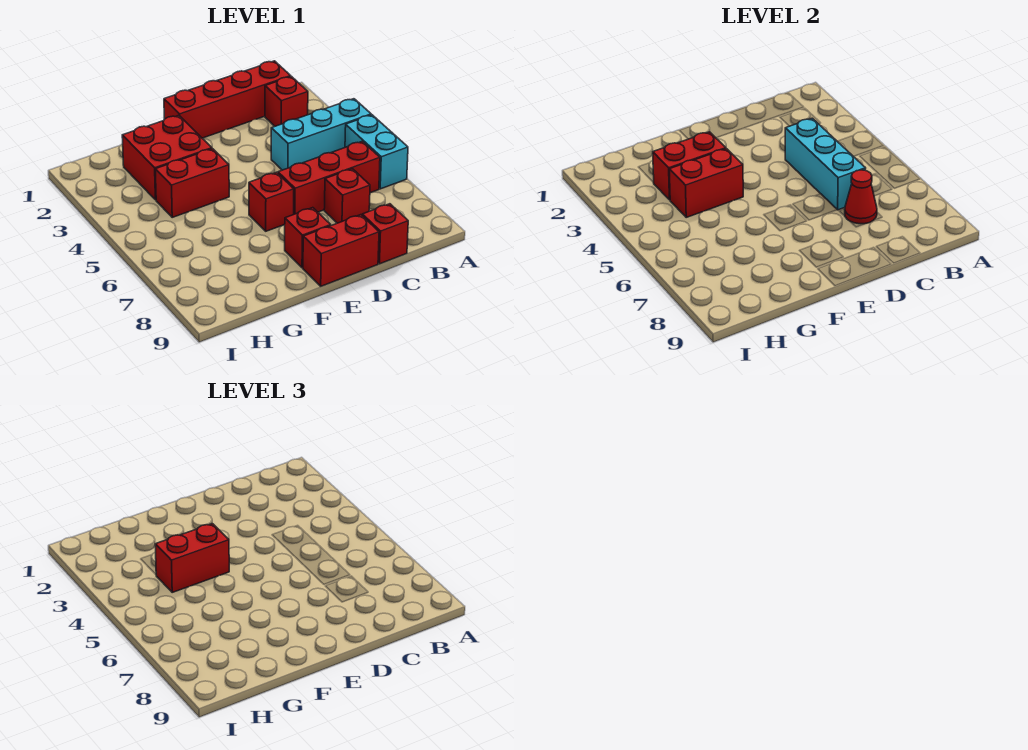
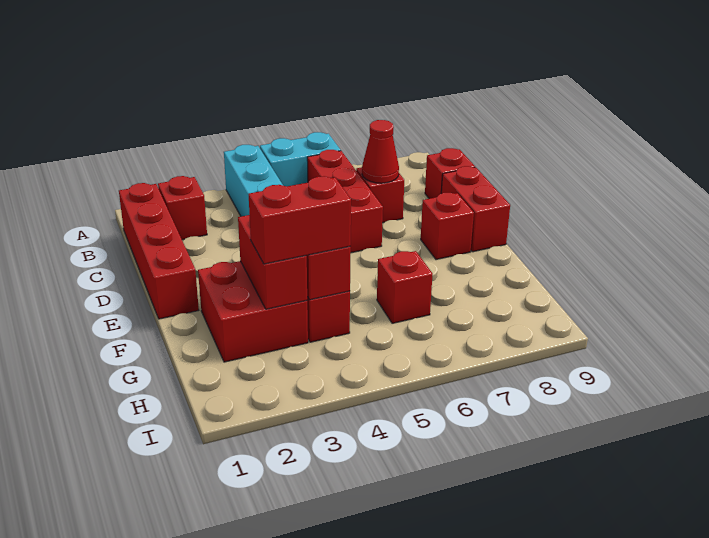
cyan brick C4:C6 level 2 -> none
red brick E6 level 1 -> red brick G6 level 1
red brick F4:G4 level 3 -> red brick G3:G4 level 3

